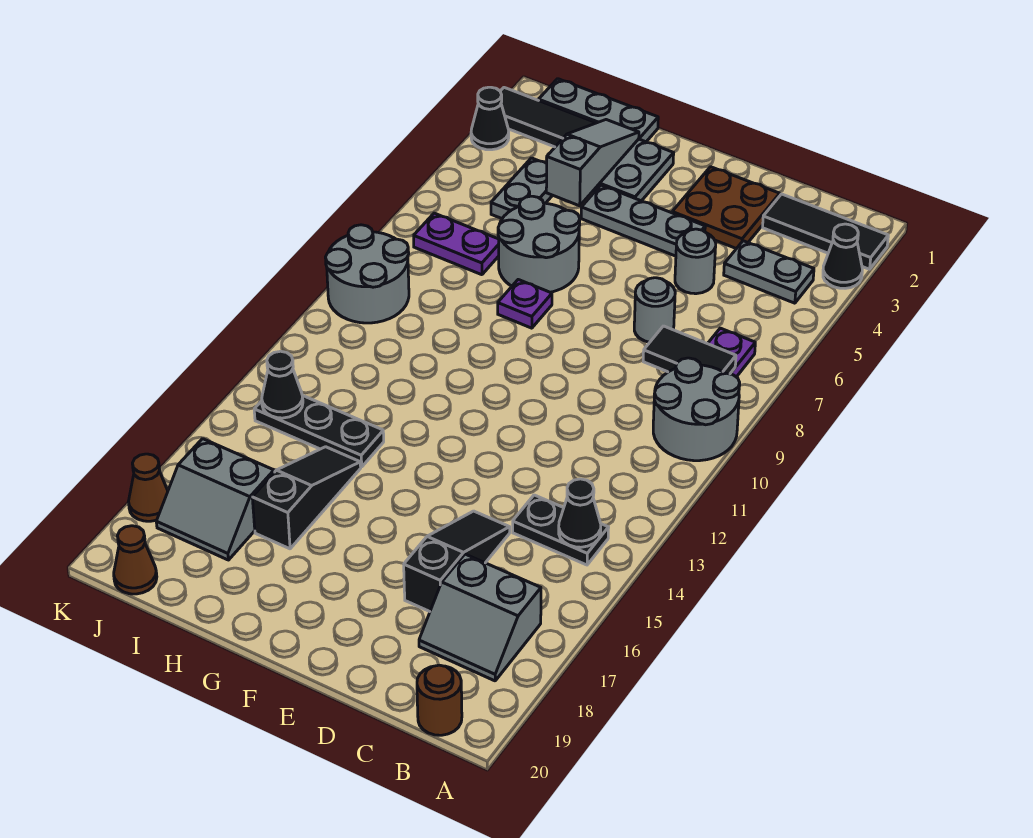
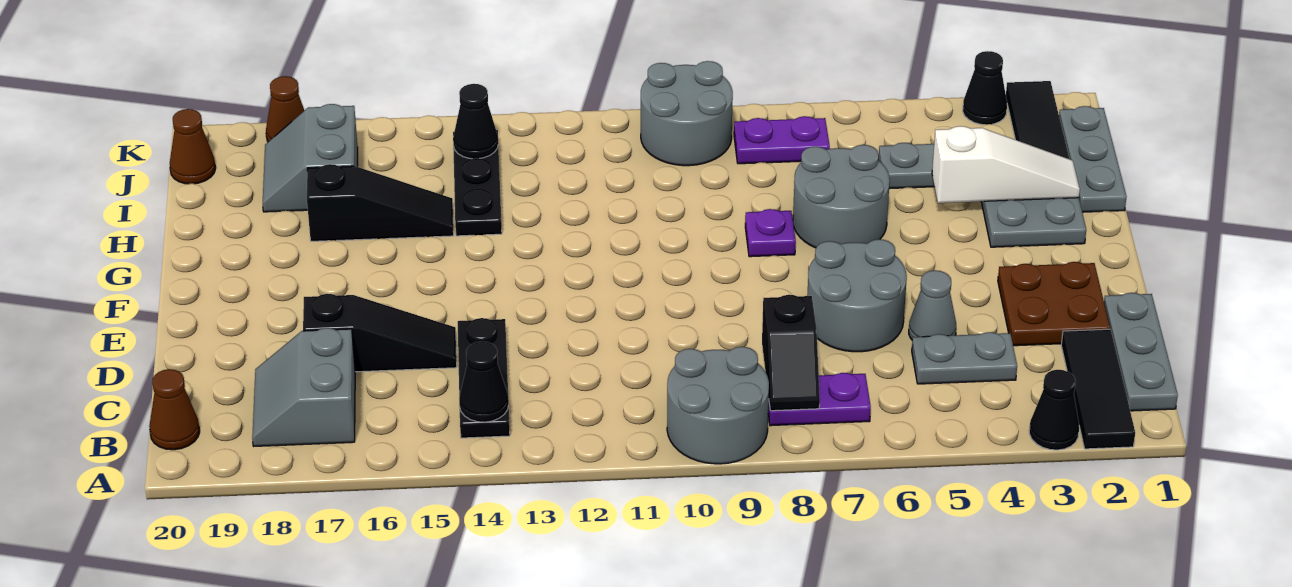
grey plate B4:C4 level 1 -> grey plate C4:C5 level 1
black tile B8:C8 level 2 -> black slope B8:C8 level 2 top C
black plate B14:C14 level 1 -> black plate B14:D14 level 1
brown round brick B20 level 1 -> brown cone B20 level 1
grey round brick D5 level 1 -> grey cone D5 level 1
grey round brick D7 level 1 -> grey round brick D6:E7 level 1
grey plate E4:G4 level 1 -> grey plate B1:D1 level 1
grey slope H2:H4 level 2 top 4 -> white slope H2:H4 level 2 top 4
purple plate I7:J7 level 1 -> purple plate J7:J8 level 1

